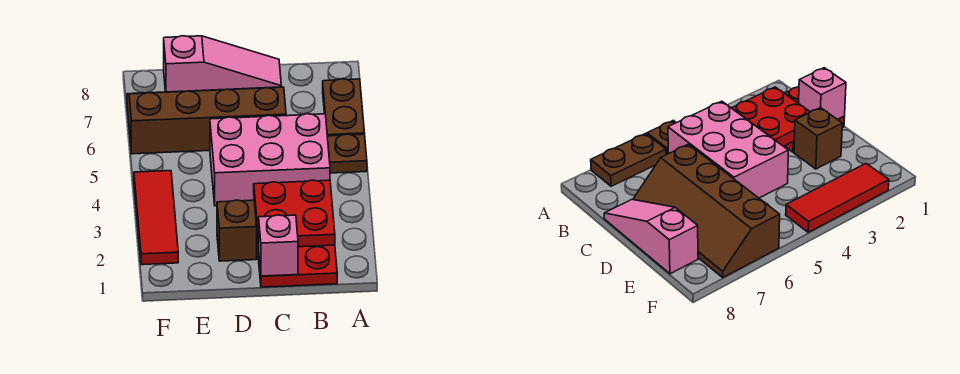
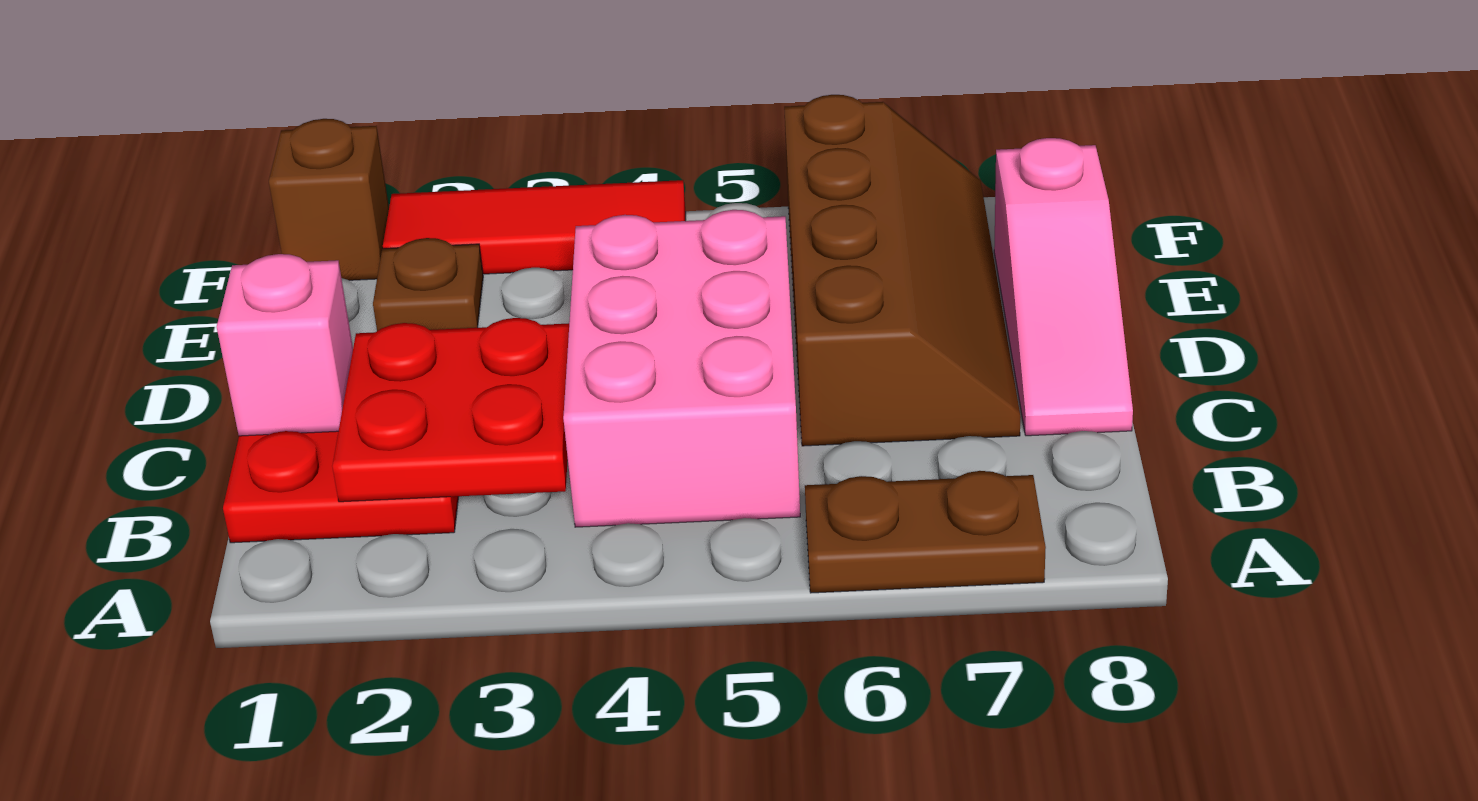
brown plate A5 level 1 -> brown plate E2 level 1
brown brick D2 level 1 -> brown brick F1 level 1

